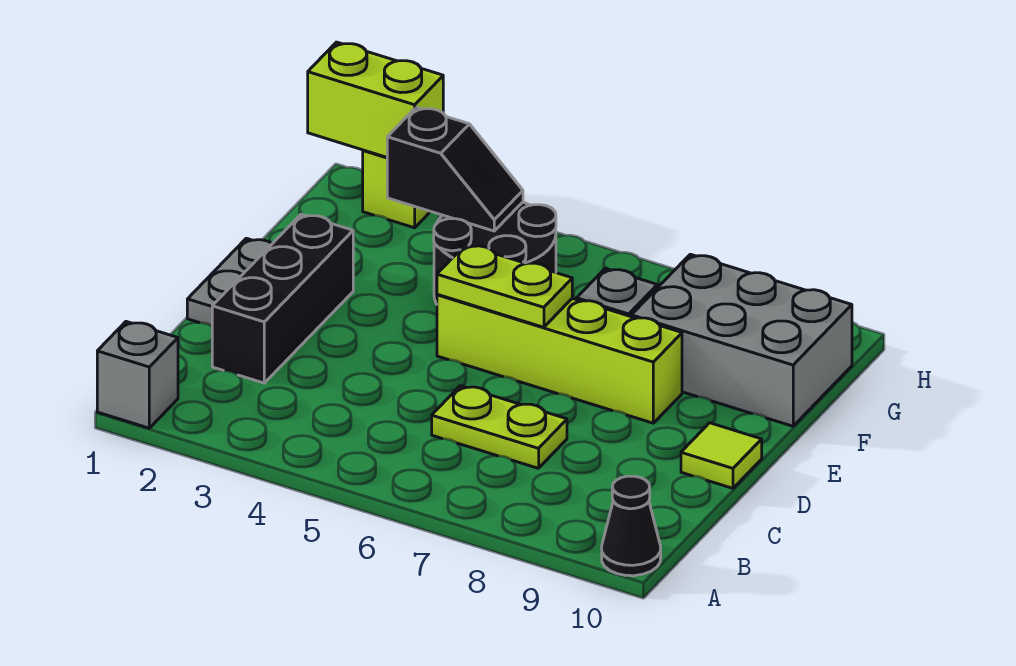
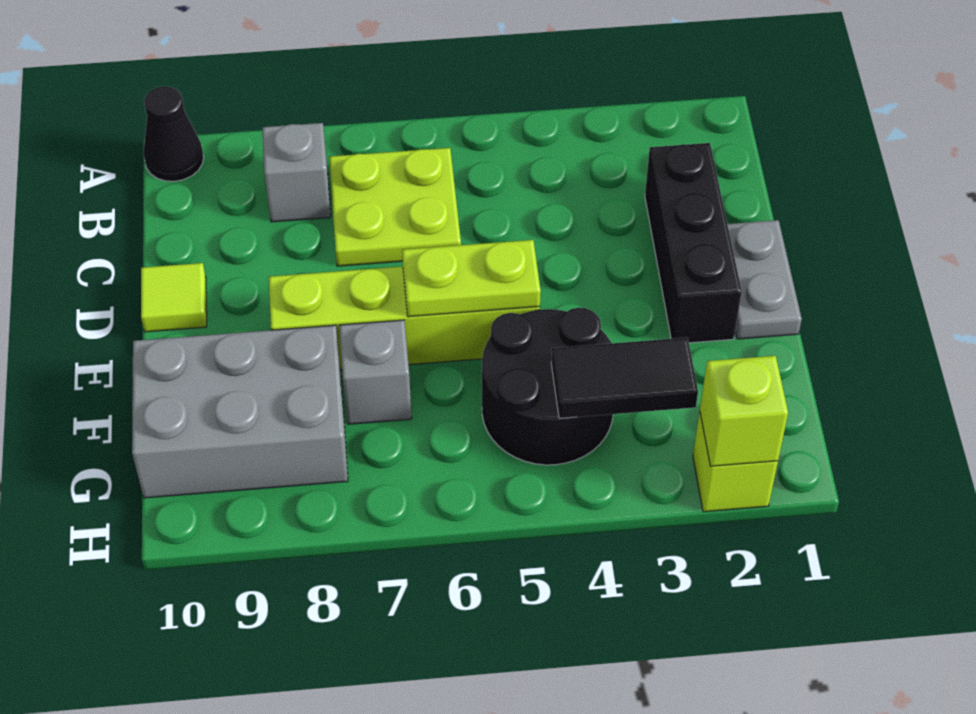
grey brick A1 level 1 -> grey brick B8 level 1
lime plate C6:C7 level 1 -> lime plate B6:C7 level 1
black slope G3:G4 level 2 top 3 -> black tile G3:G4 level 2
lime brick H1:H2 level 2 -> lime brick H2 level 2

